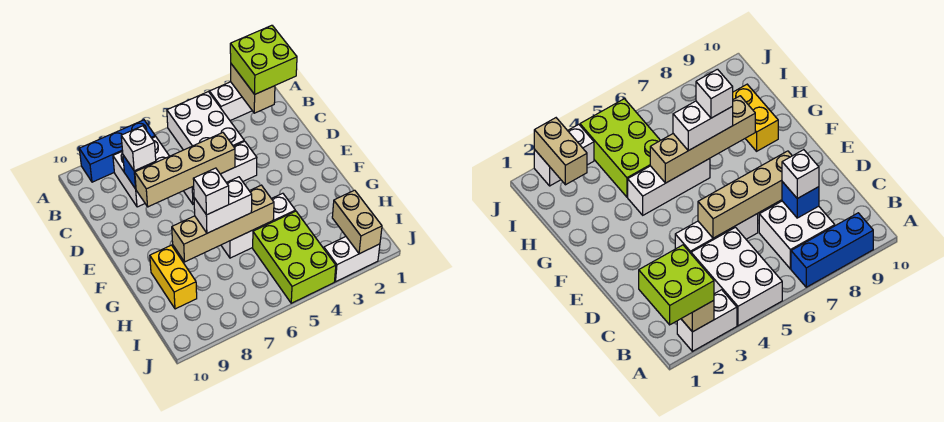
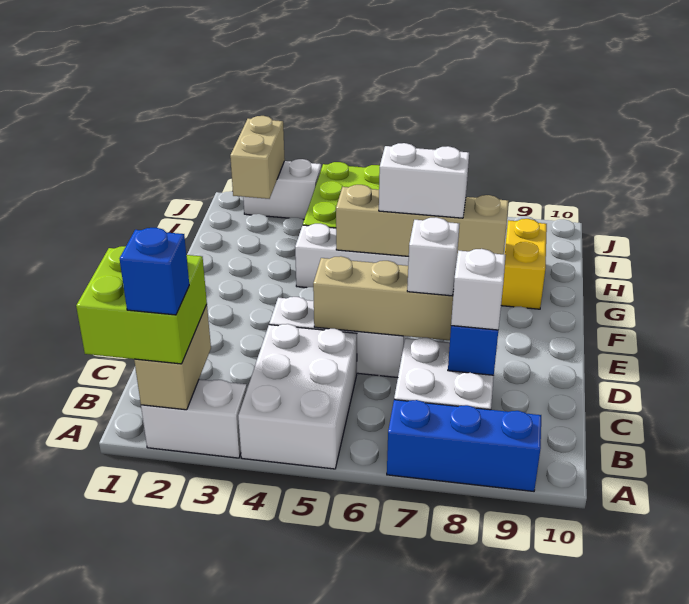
none -> blue brick A2 level 4
white brick G7 level 4 -> white brick D7 level 3

